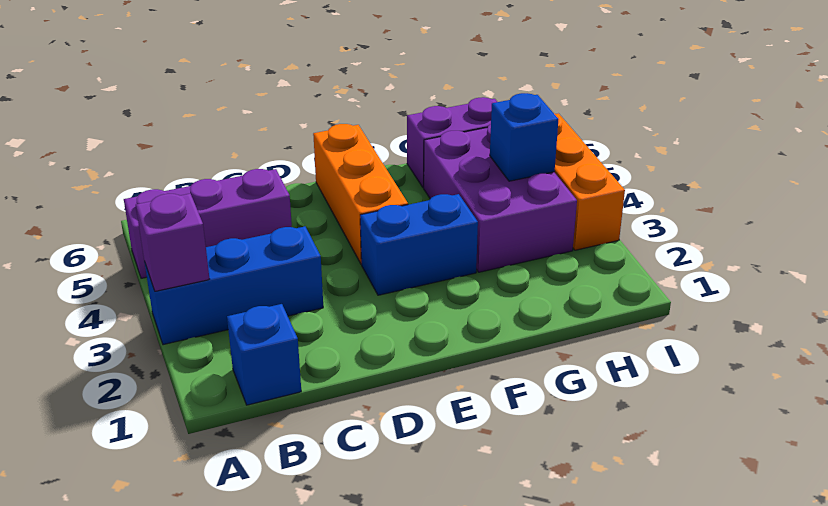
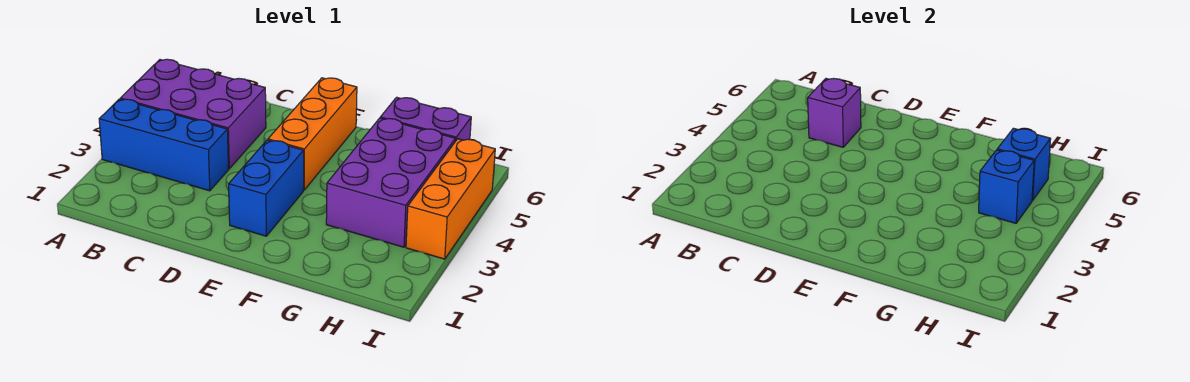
purple brick A3 level 2 -> purple brick C5 level 2
purple brick A5:C5 level 1 -> purple brick A4:C5 level 1
blue brick B1 level 1 -> blue brick H5 level 2
blue brick E3:F3 level 1 -> blue brick E2:E3 level 1

